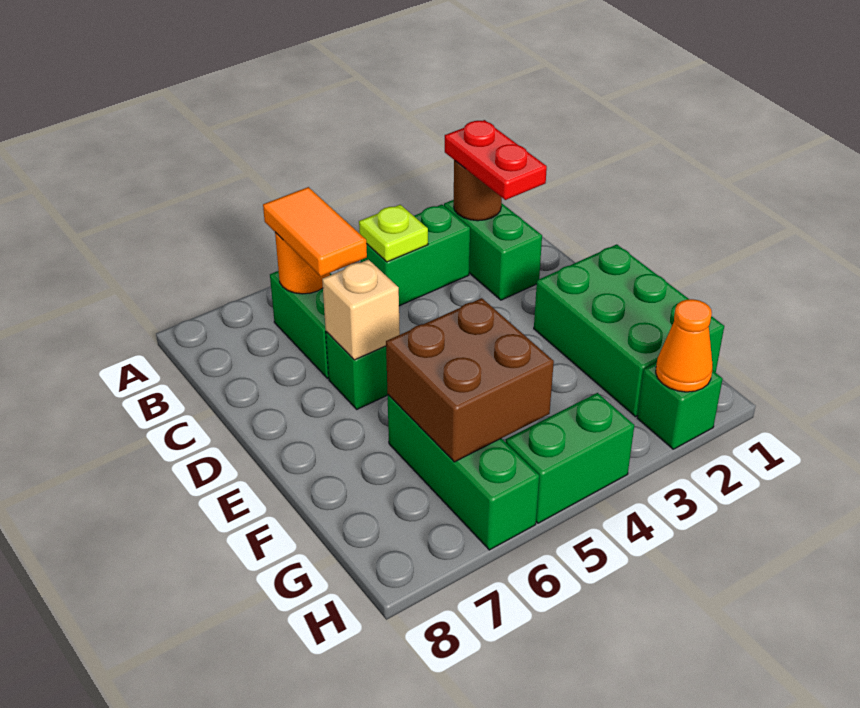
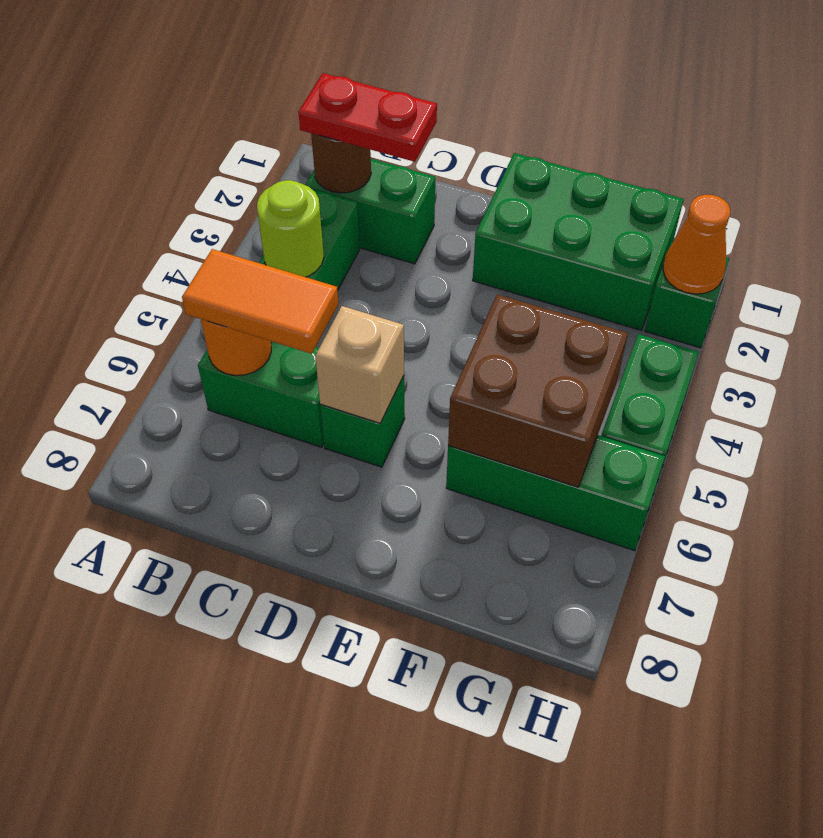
lime plate B4 level 2 -> lime round brick B4 level 2

